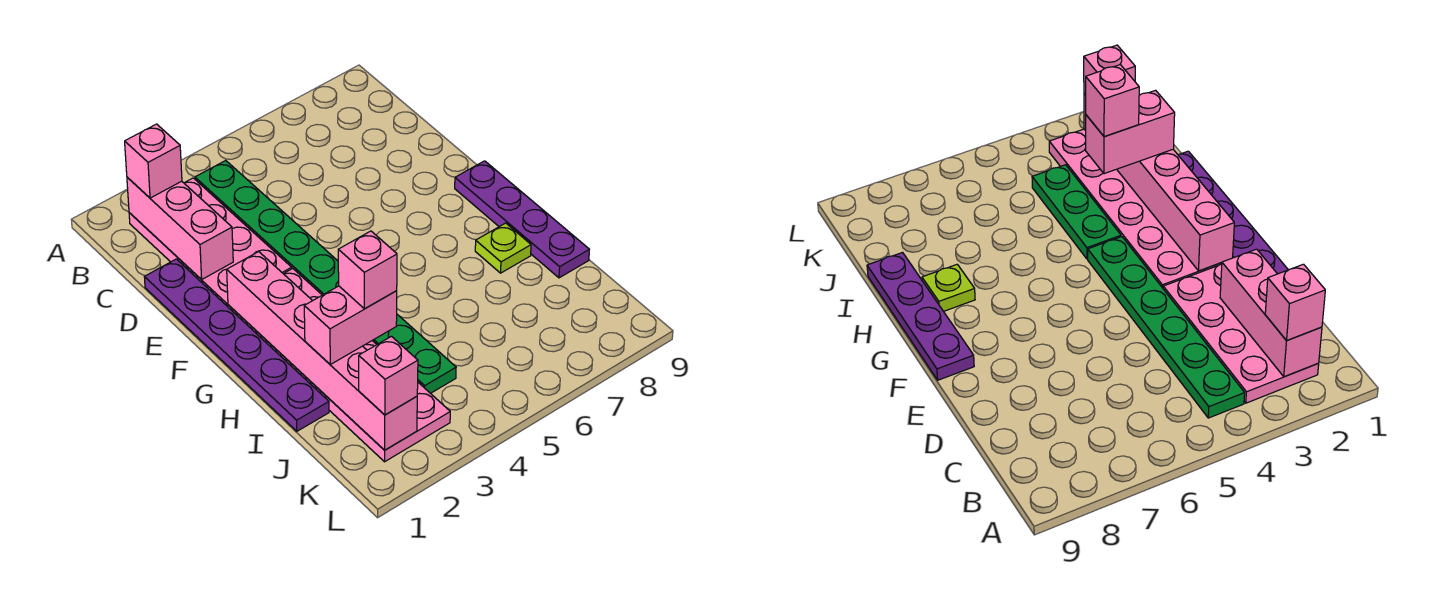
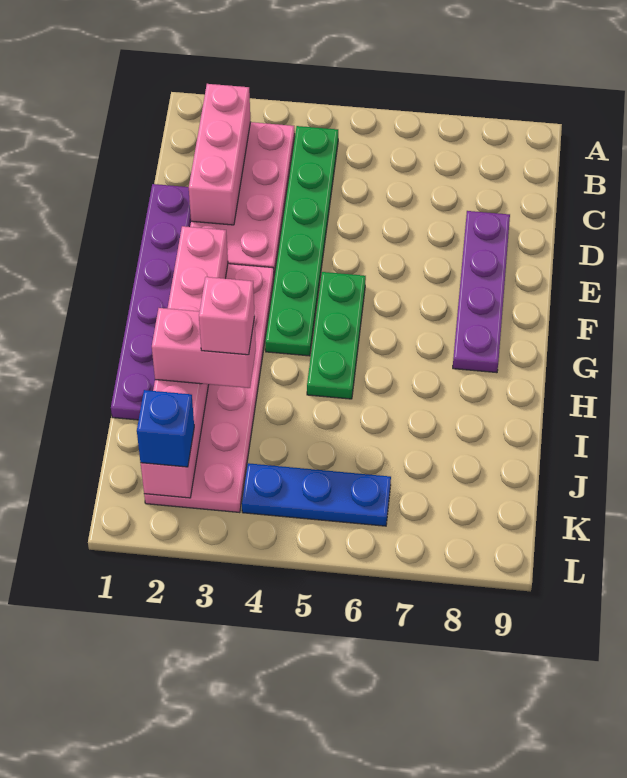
pink brick B2 level 3 -> none
purple plate F9:I9 level 1 -> purple plate D8:G8 level 1
green plate H4:J4 level 1 -> green plate F5:H5 level 1
lime plate H8 level 1 -> none
pink brick K2 level 3 -> blue brick K2 level 3
none -> blue plate K4:K6 level 1

